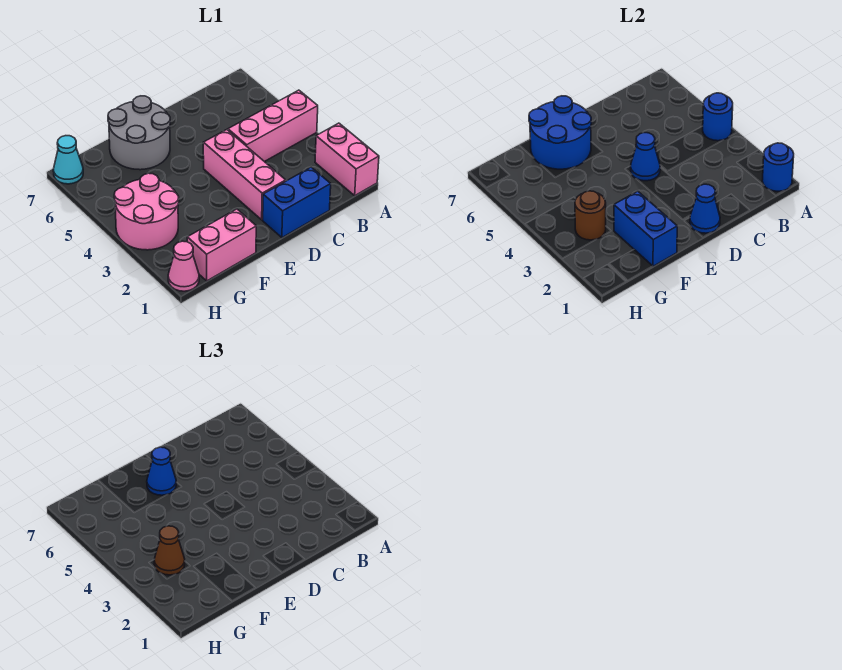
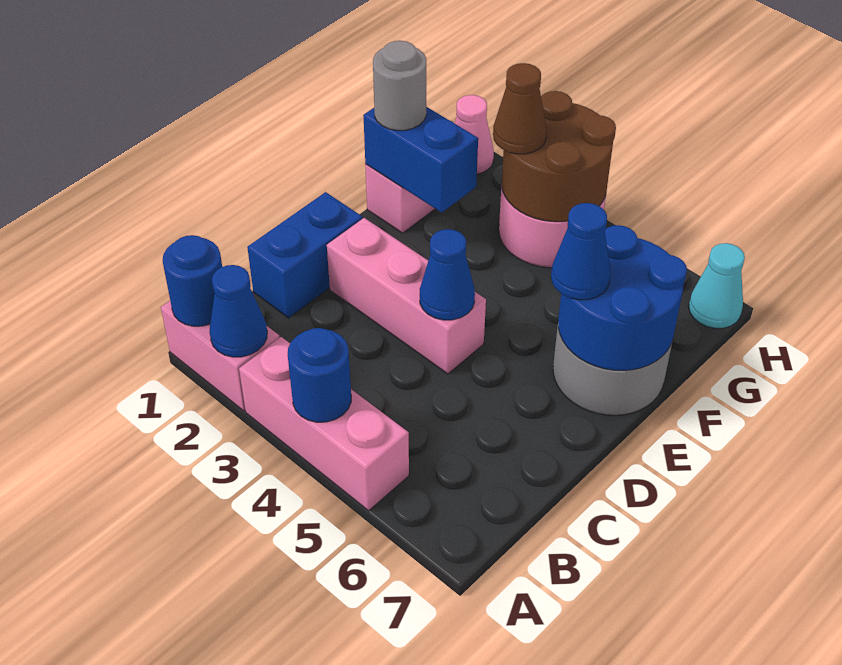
pink brick A4:C4 level 1 -> pink brick A3:A5 level 1
blue cone D1 level 2 -> blue cone A2 level 2
none -> grey round brick F1 level 3
brown round brick G3 level 2 -> brown round brick G3:H4 level 2

